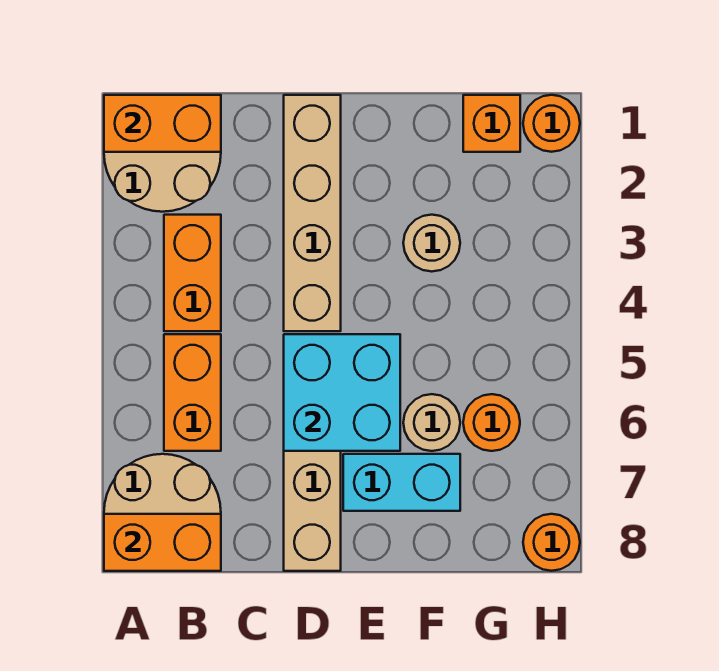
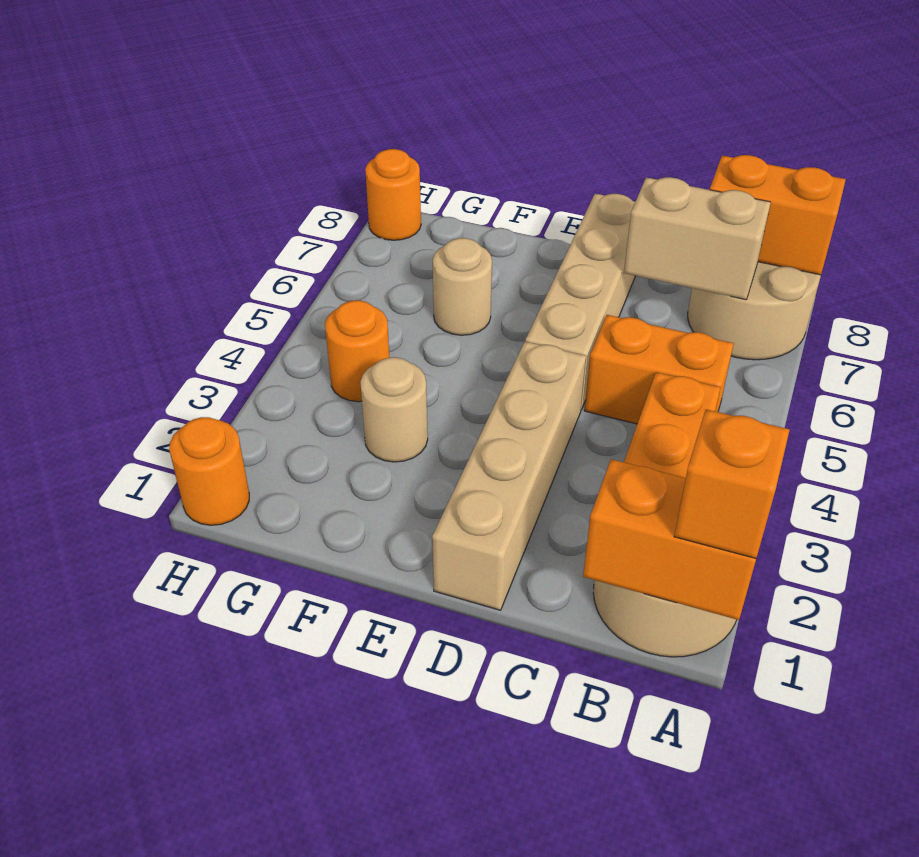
orange brick B5:B6 level 1 -> orange brick B5:C5 level 1
none -> tan brick B7:C7 level 2
cyan brick D5:E6 level 2 -> none
cyan brick E7:F7 level 1 -> none
orange brick G1 level 1 -> orange brick A1 level 3
orange round brick G6 level 1 -> orange round brick G4 level 1

